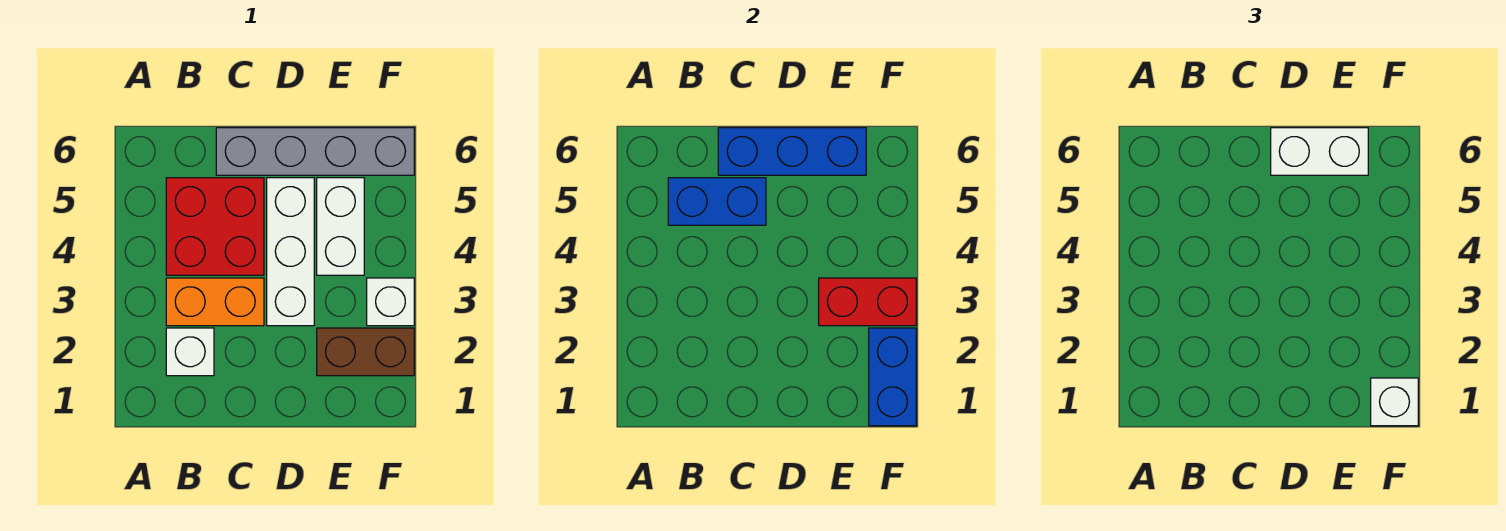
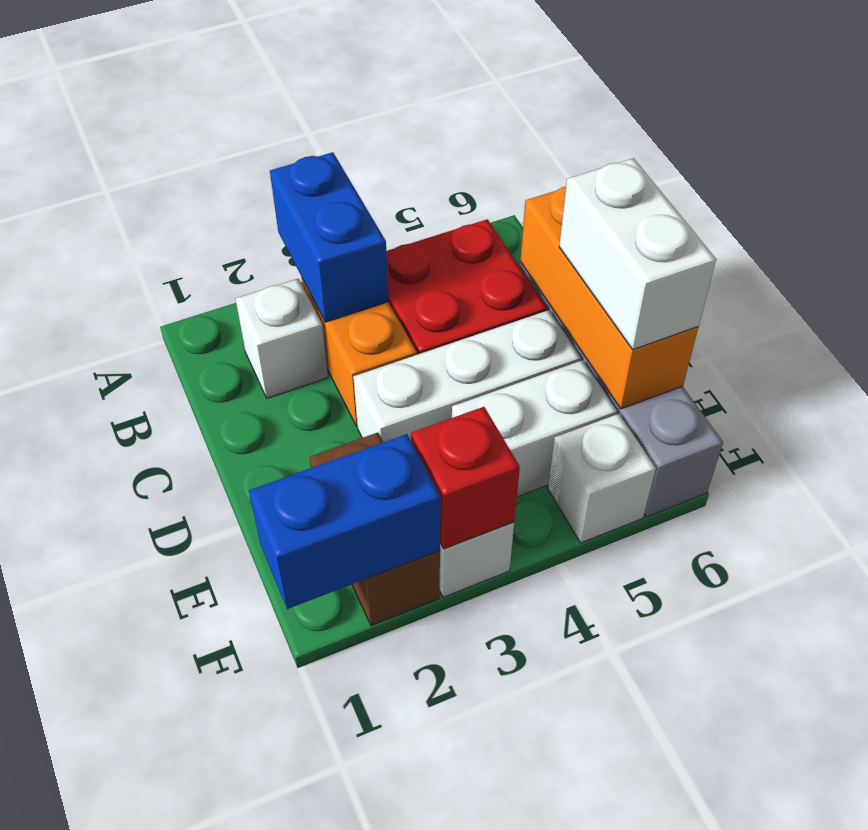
blue brick B5:C5 level 2 -> blue brick A3:B3 level 2
blue brick C6:E6 level 2 -> orange brick C6:E6 level 2
red brick E3:F3 level 2 -> red brick F3 level 2
white brick F1 level 3 -> white brick F5 level 1

